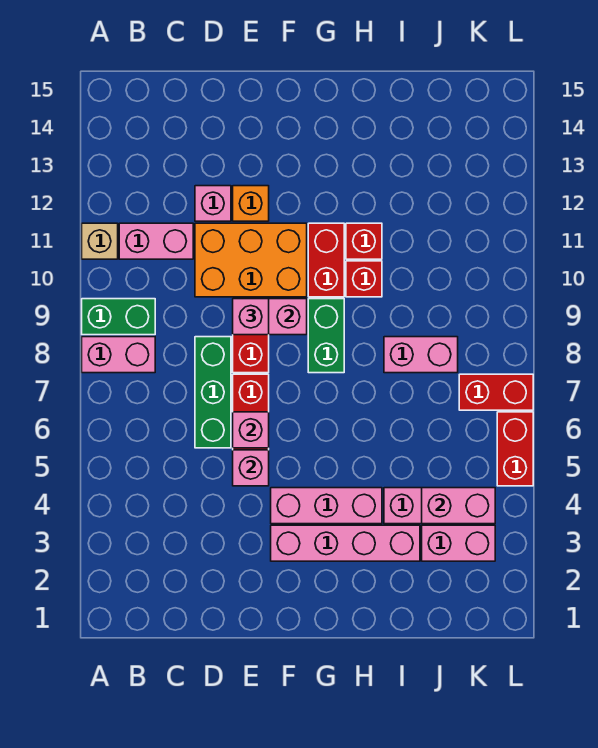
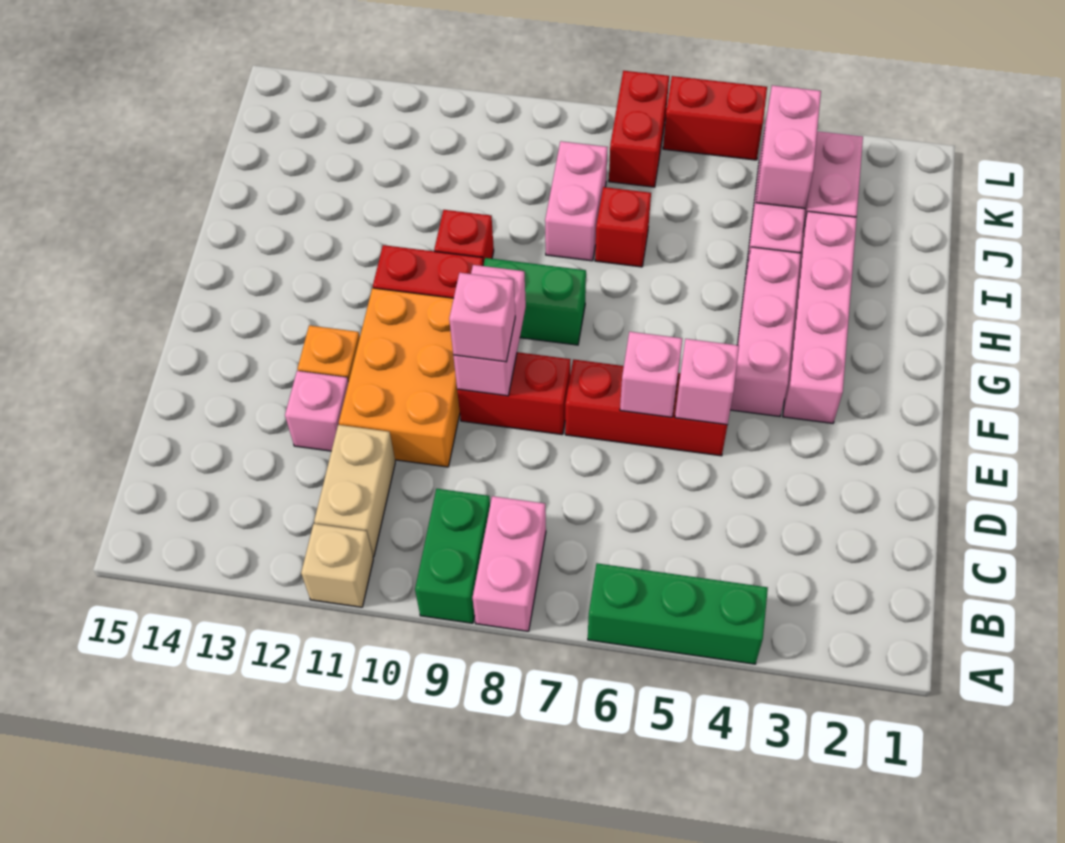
pink brick B11:C11 level 1 -> tan brick B11:C11 level 1
green brick D6:D8 level 1 -> green brick A4:A6 level 1
red brick H11 level 1 -> red brick I7 level 1

